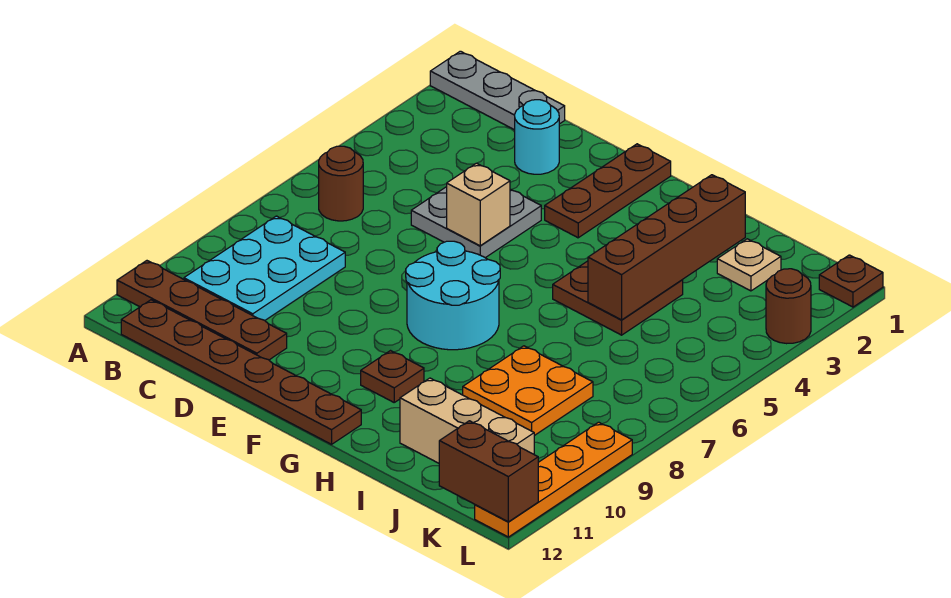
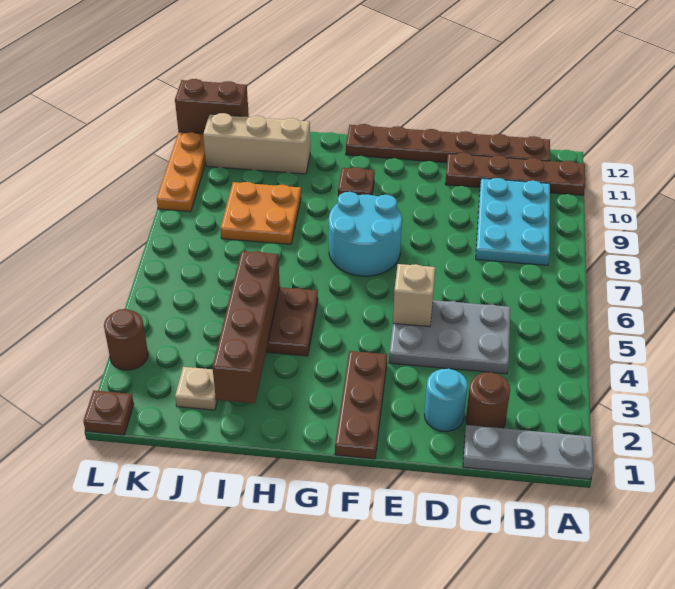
brown round brick B6 level 1 -> brown round brick C2 level 1
grey plate D4:E5 level 1 -> grey plate C4:E5 level 1

